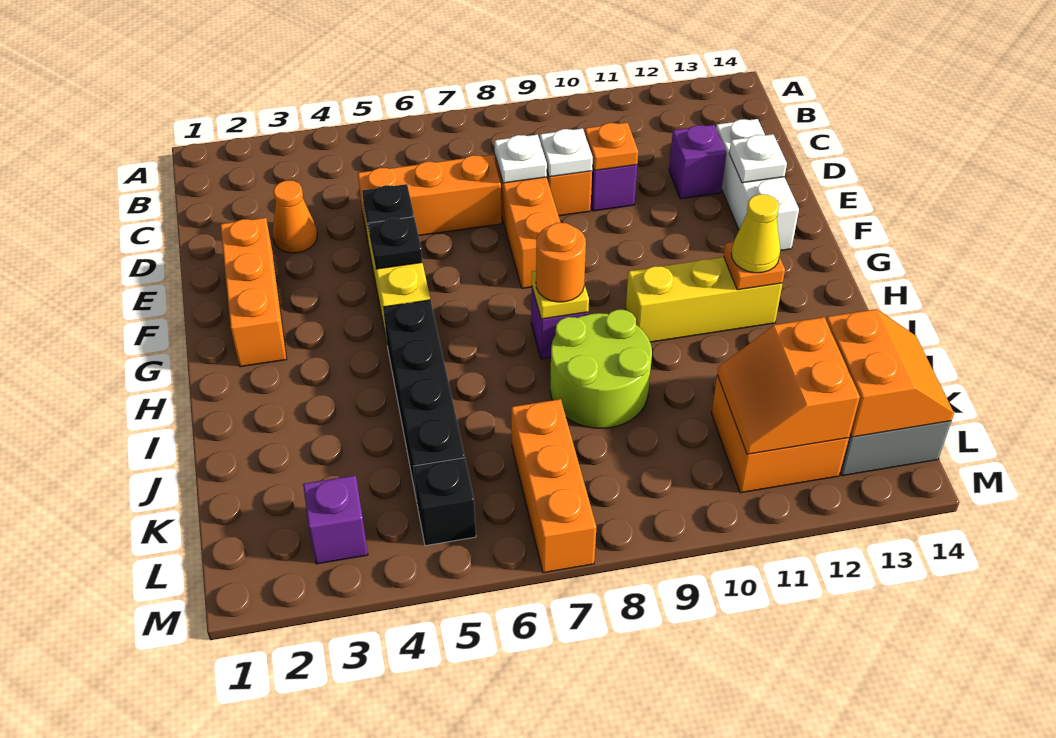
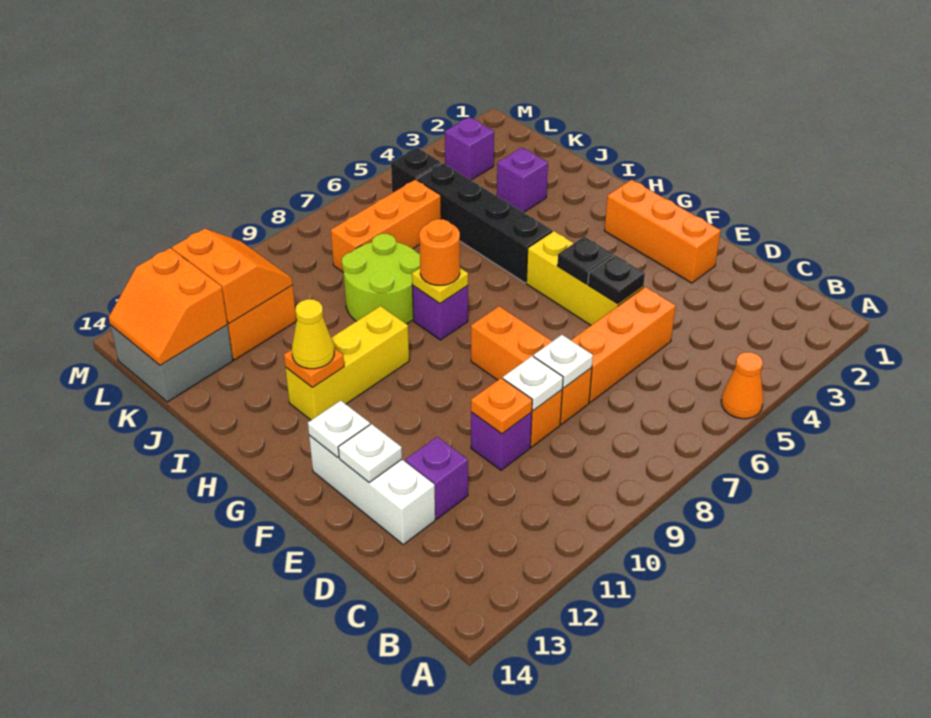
orange cone D3 level 1 -> orange cone A5 level 1
none -> white plate F13 level 2
none -> purple brick J3 level 1
orange brick K7:M7 level 1 -> orange brick K6:K8 level 1

